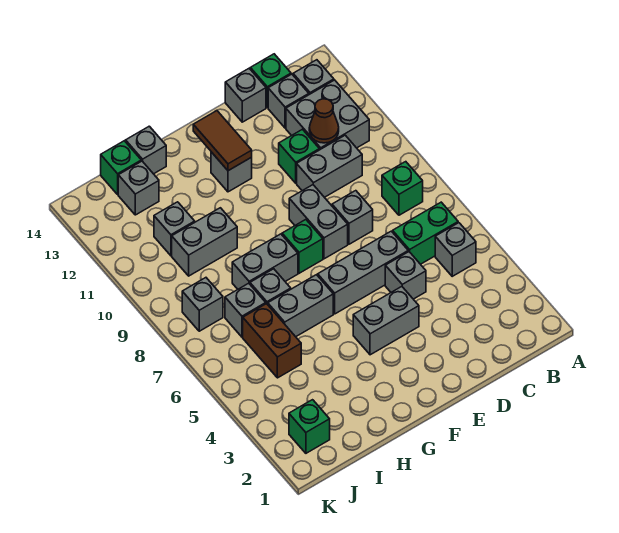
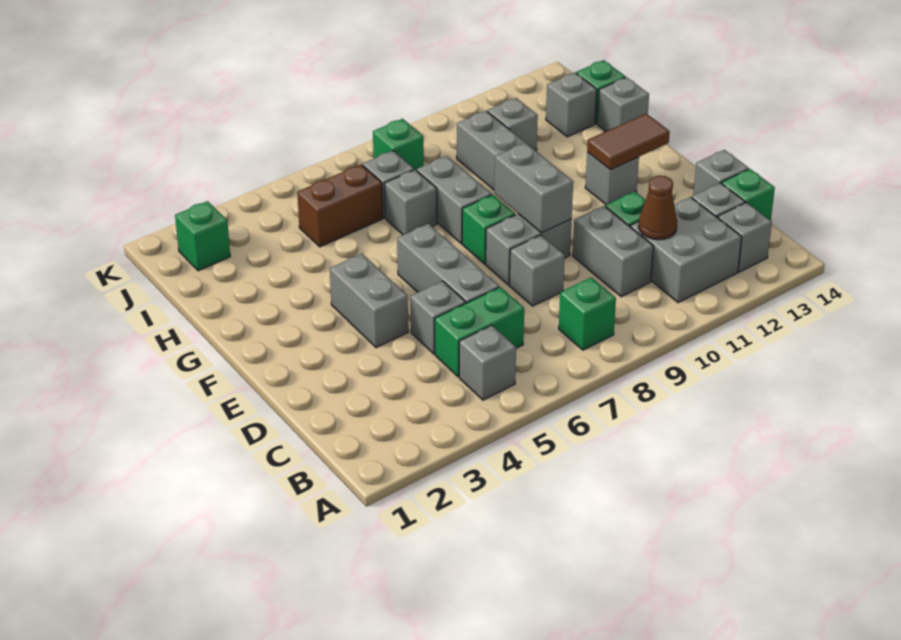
green brick B6:C6 level 1 -> green brick C5:C6 level 1
grey brick G6:H6 level 1 -> grey brick E9:F9 level 2
grey brick J8 level 1 -> green brick J8 level 1

